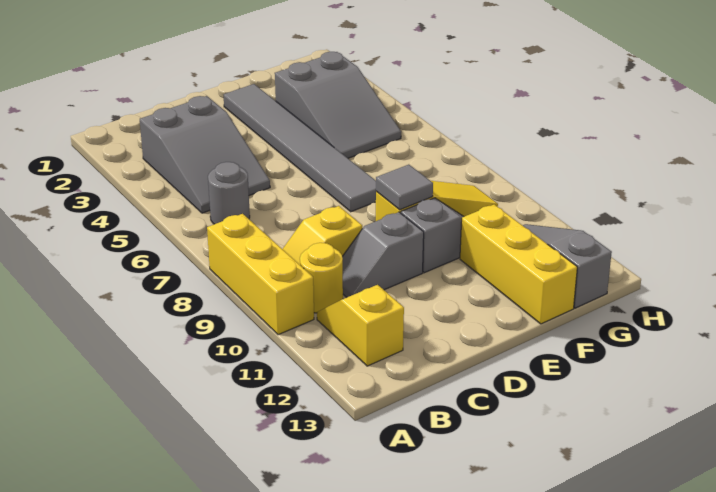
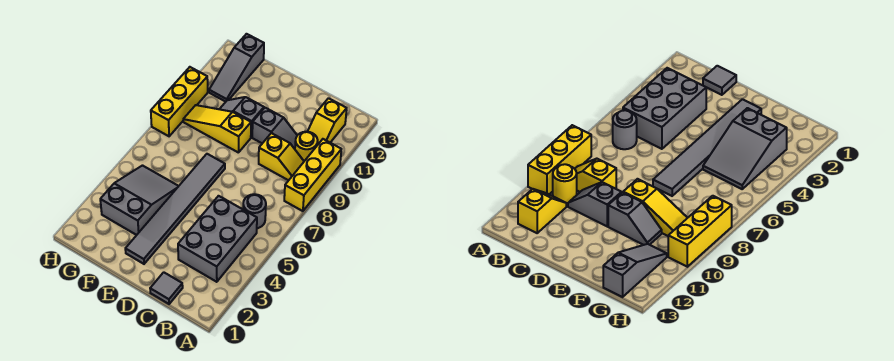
grey slope B3:C5 level 1 top 3 -> grey brick B3:C5 level 1
grey tile E9 level 2 -> grey tile C1 level 1
yellow brick F11:F13 level 1 -> yellow brick H8:H10 level 1

